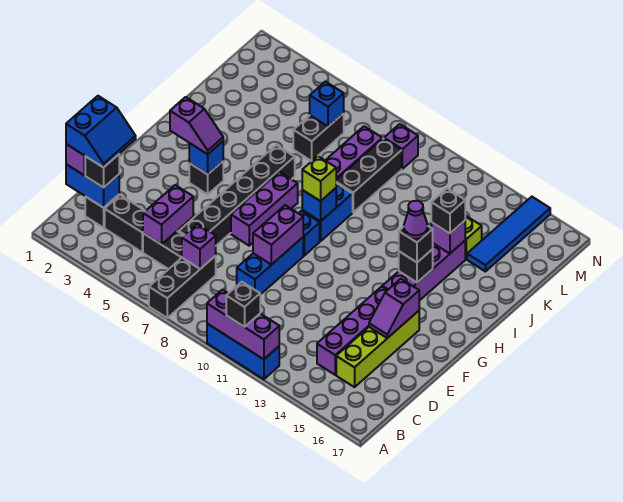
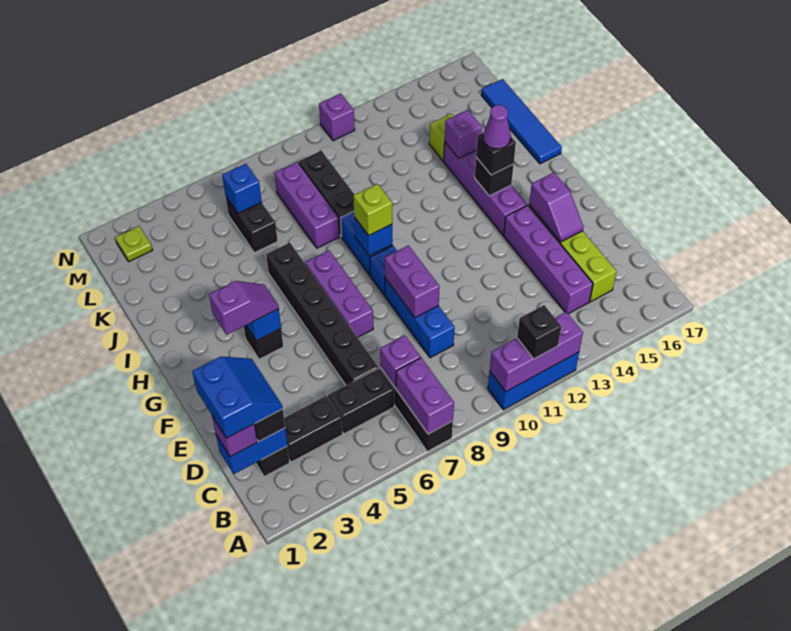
purple brick C5:D5 level 2 -> purple brick A7:B7 level 2
black brick J14 level 3 -> none
blue tile K15:N15 level 1 -> blue tile I17:L17 level 1
none -> lime plate M2 level 1
purple brick M9 level 1 -> purple brick N11 level 1

